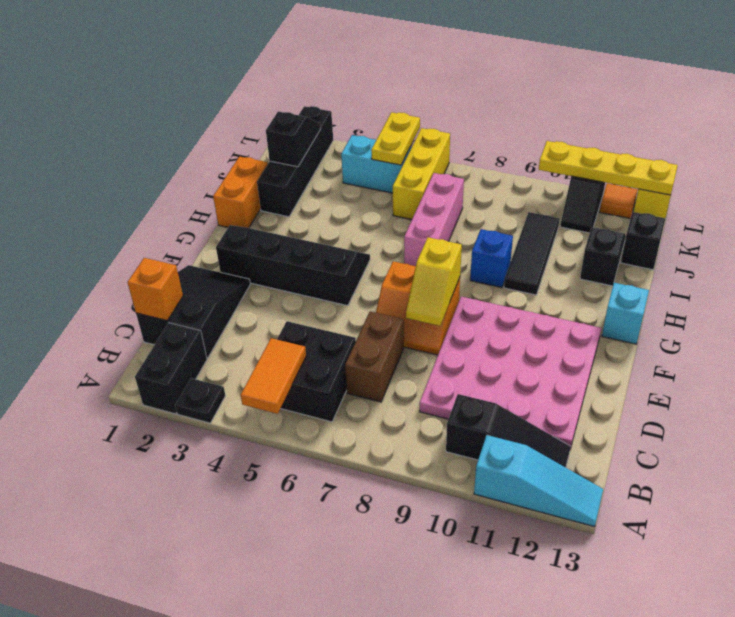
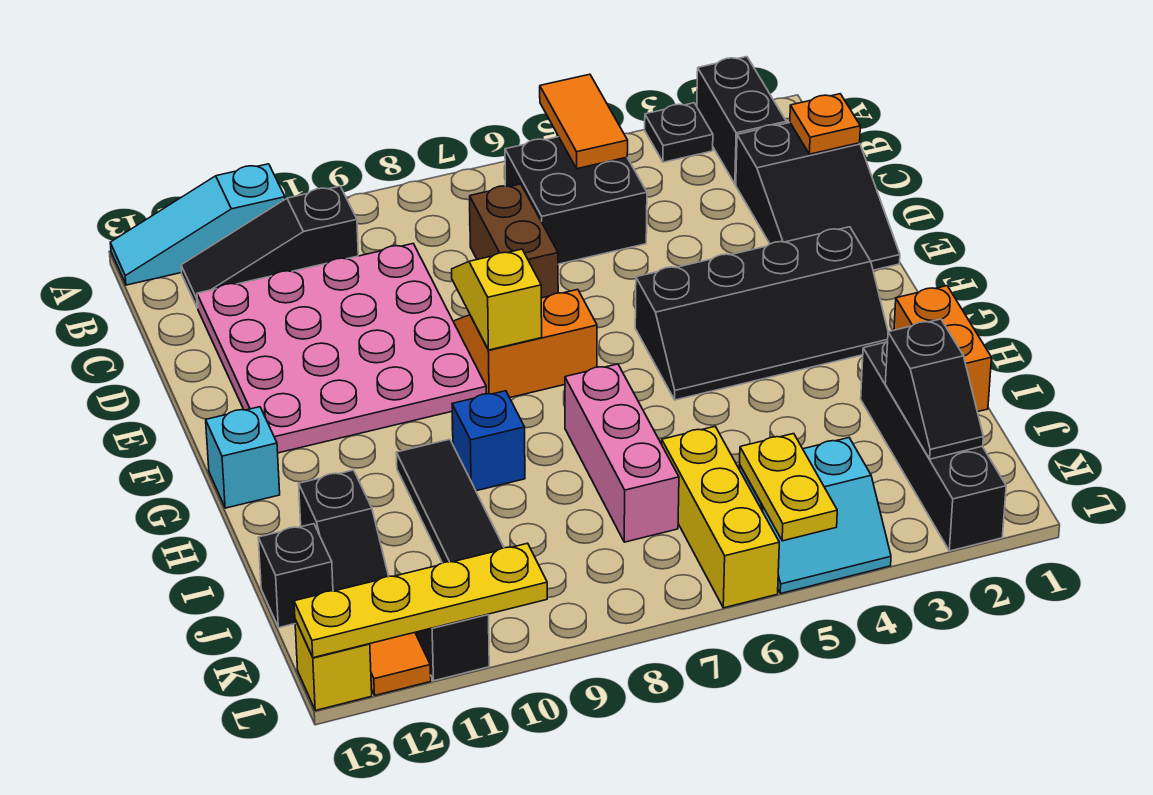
orange brick C1 level 2 -> orange plate C1 level 2

